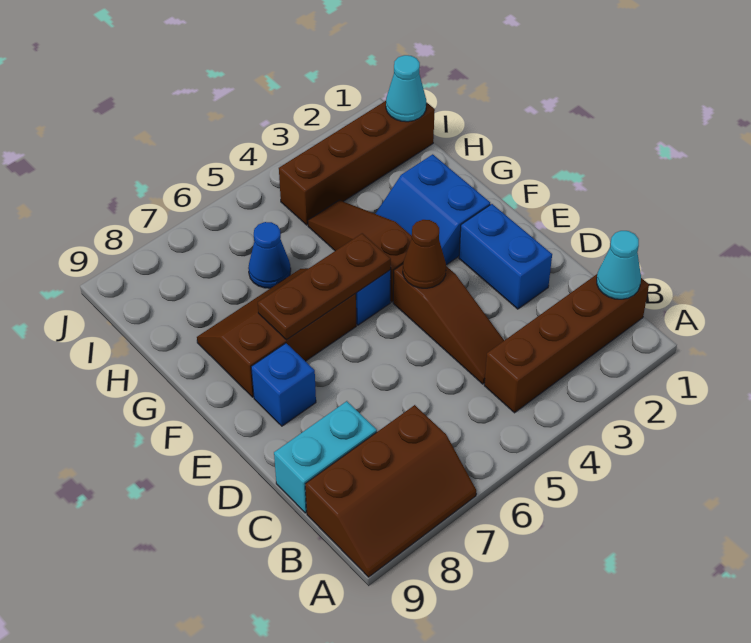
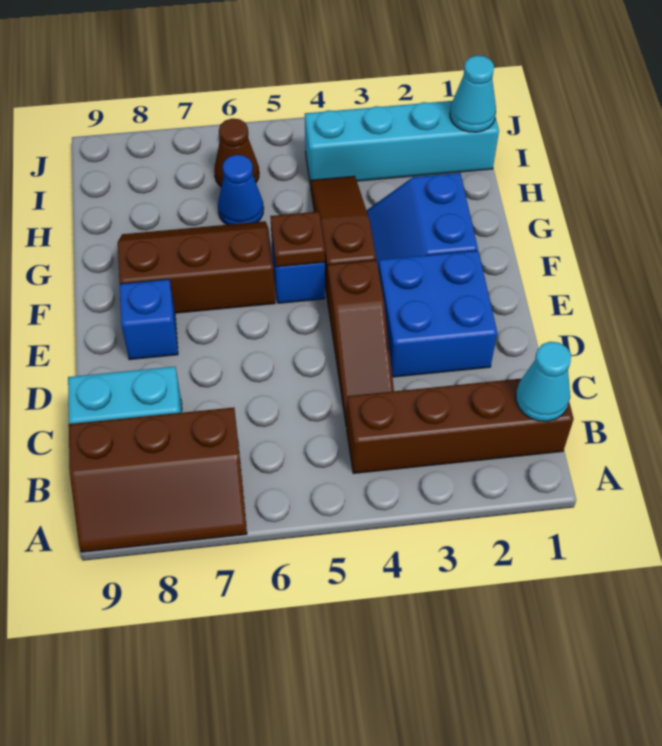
blue brick D2:E2 level 1 -> blue brick D2:E3 level 1
brown cone E4 level 2 -> brown cone I6 level 1
brown plate F5:F7 level 2 -> brown plate F5 level 2
brown brick I1:I4 level 1 -> cyan brick I1:I4 level 1

